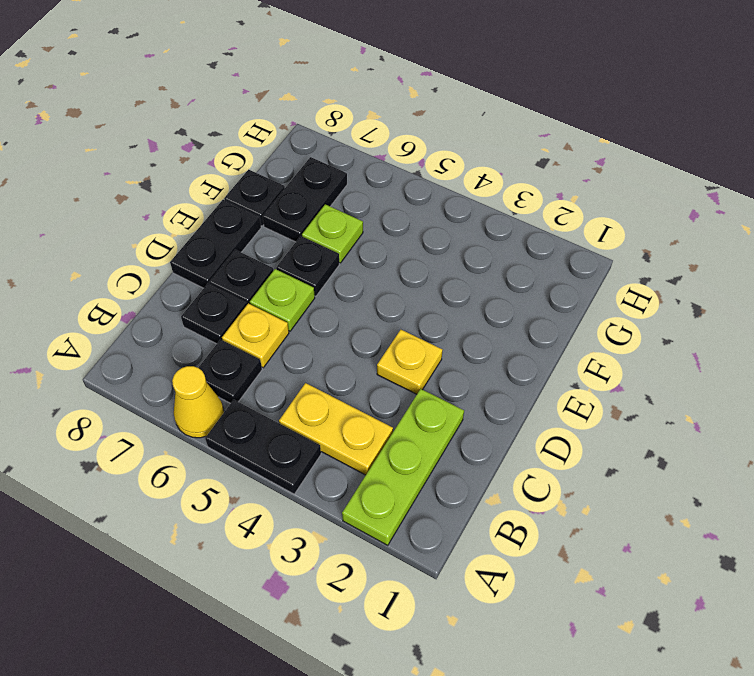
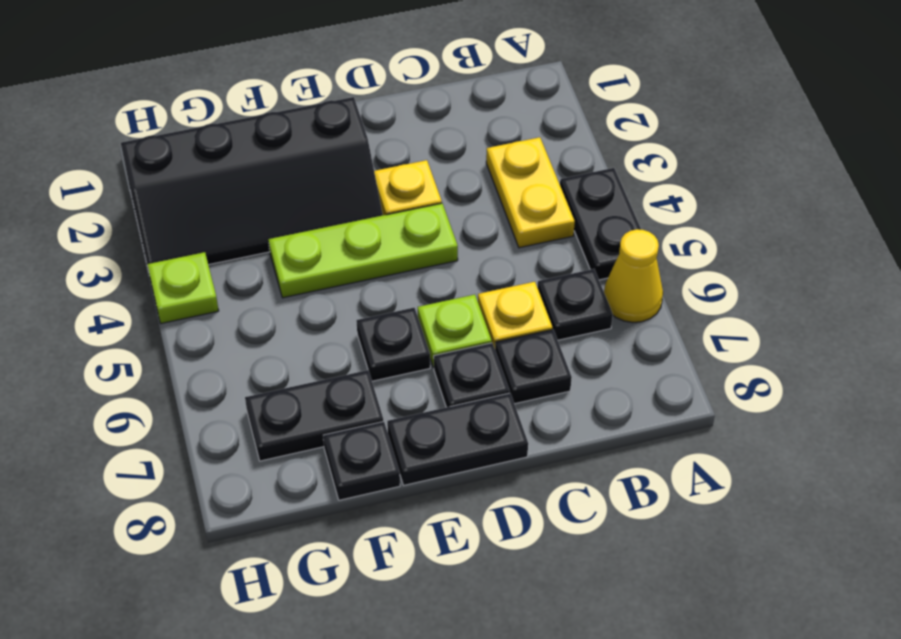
lime plate A2:C2 level 1 -> lime plate D4:F4 level 1
none -> black slope E2:H3 level 1 top 2
lime plate F6 level 1 -> lime plate H4 level 1

